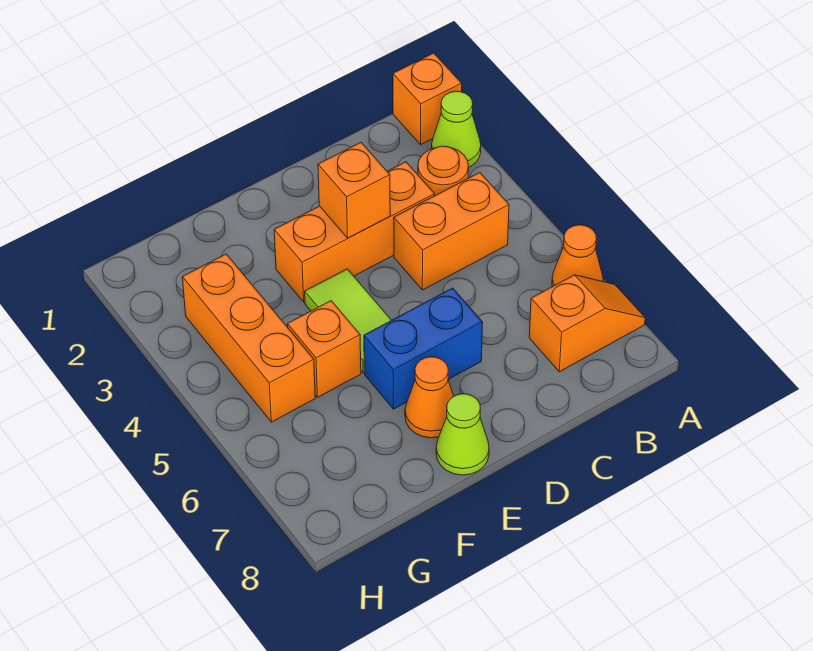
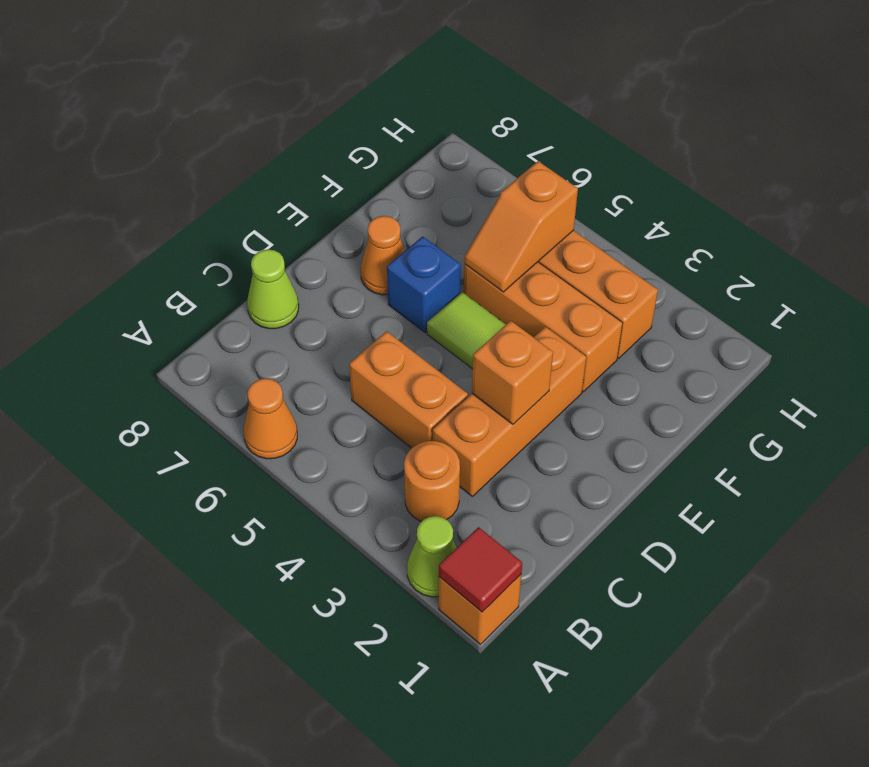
none -> red tile A1 level 2
orange slope A7:B7 level 1 top B -> orange slope F5:G5 level 2 top G
orange brick B4:C4 level 1 -> orange brick C4:C5 level 1
blue brick D6:E6 level 1 -> blue brick E6 level 1
lime cone E8 level 1 -> lime cone C8 level 1
orange brick F5 level 1 -> orange brick F3:F5 level 1

